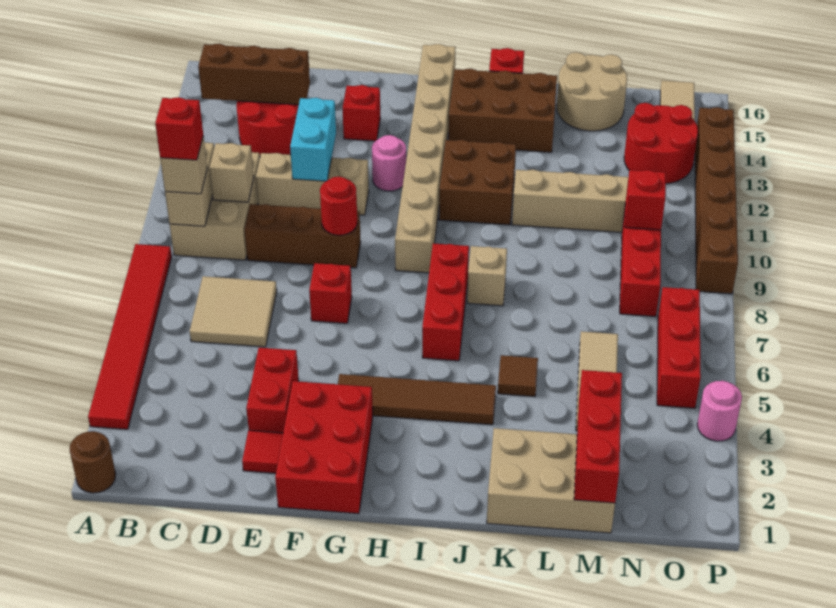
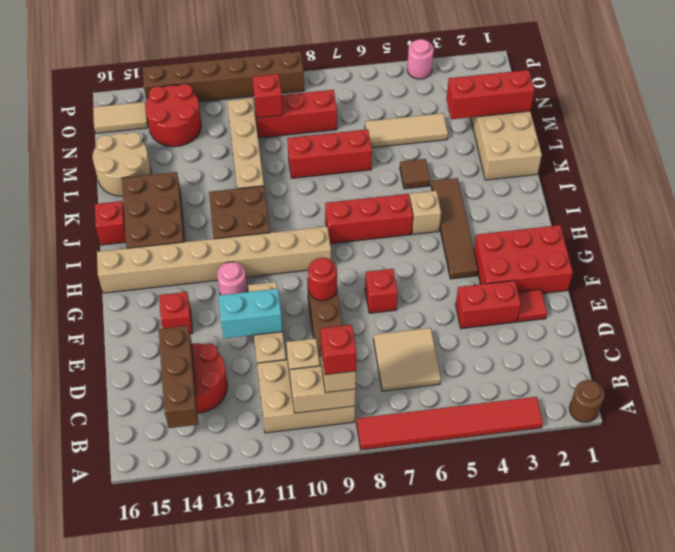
tan brick J8 level 1 -> tan brick I5 level 1
red brick O5:O7 level 1 -> red brick L7:L9 level 1

